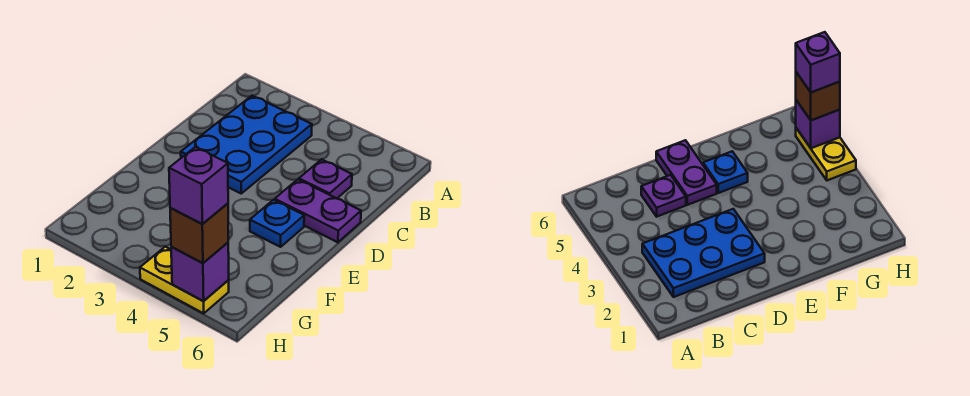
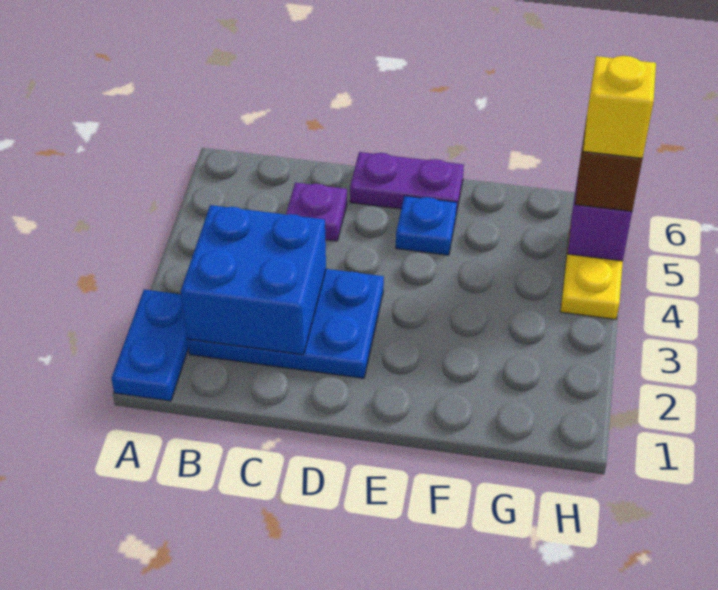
none -> blue plate A1:A2 level 1
none -> blue brick B2:C3 level 2
purple plate D5:D6 level 1 -> purple plate D6:E6 level 1
purple brick H5 level 4 -> yellow brick H5 level 4

